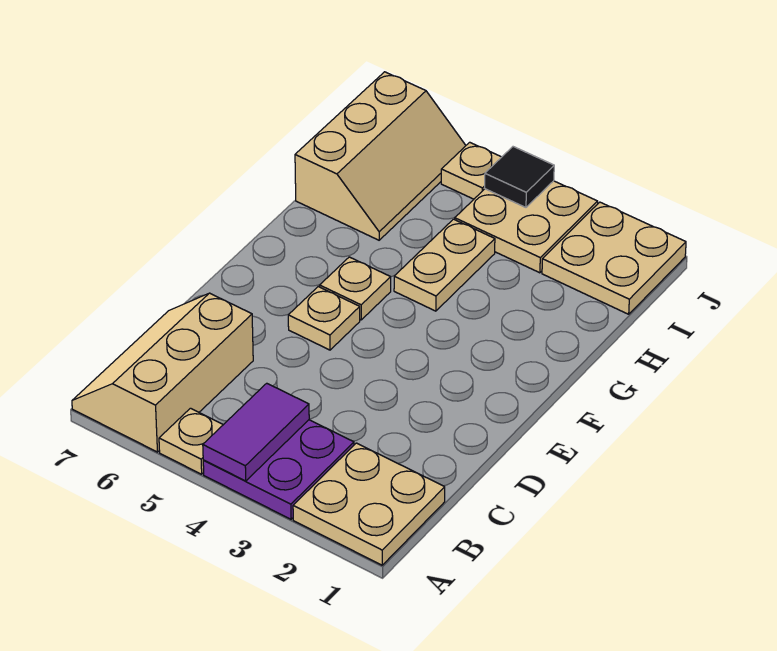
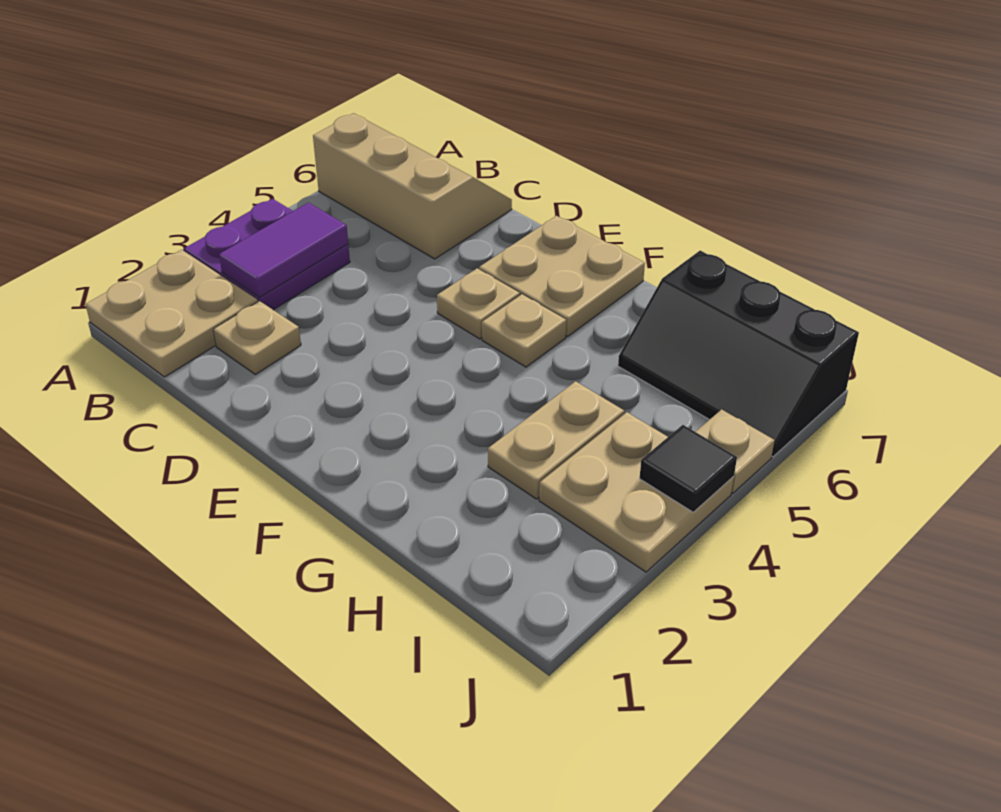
purple tile A4:B4 level 2 -> purple tile B3:B4 level 2
tan plate A5 level 1 -> tan plate C2 level 1
tan plate G4:H4 level 1 -> tan plate H3:H4 level 1
tan slope H6:J7 level 1 top 7 -> black slope H6:J7 level 1 top 7
tan plate I1:J2 level 1 -> tan plate E6:F7 level 1

